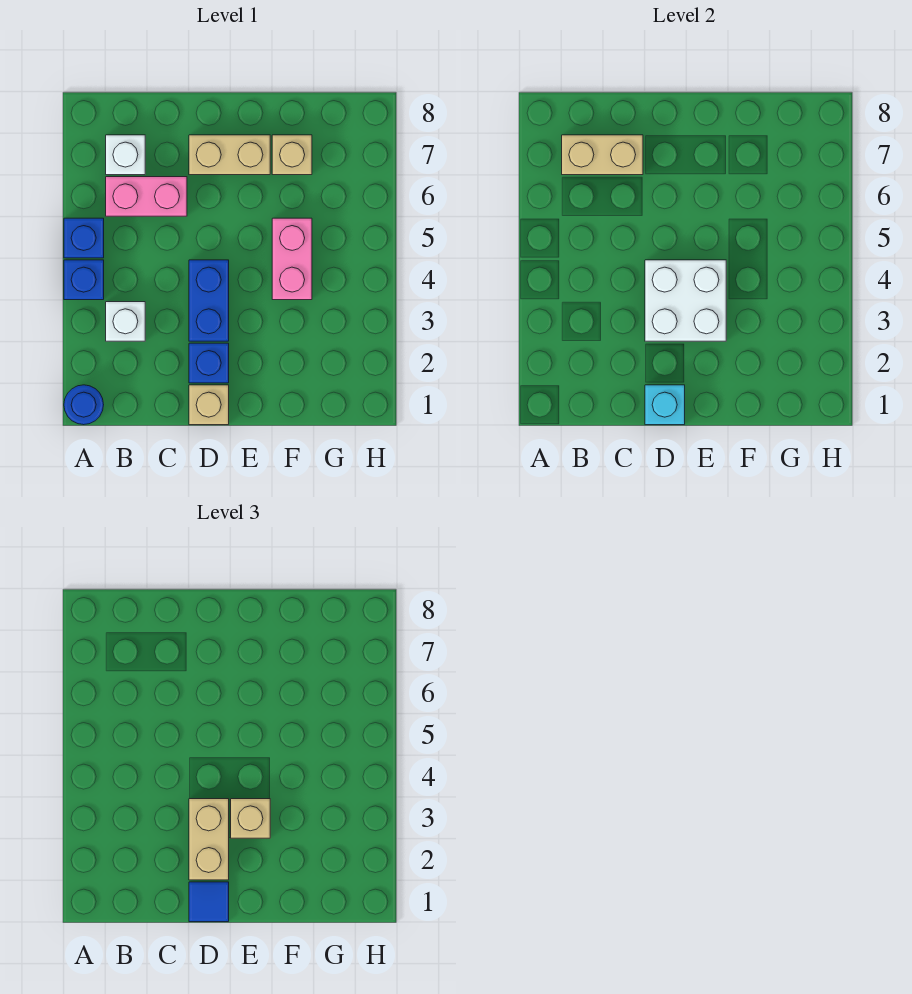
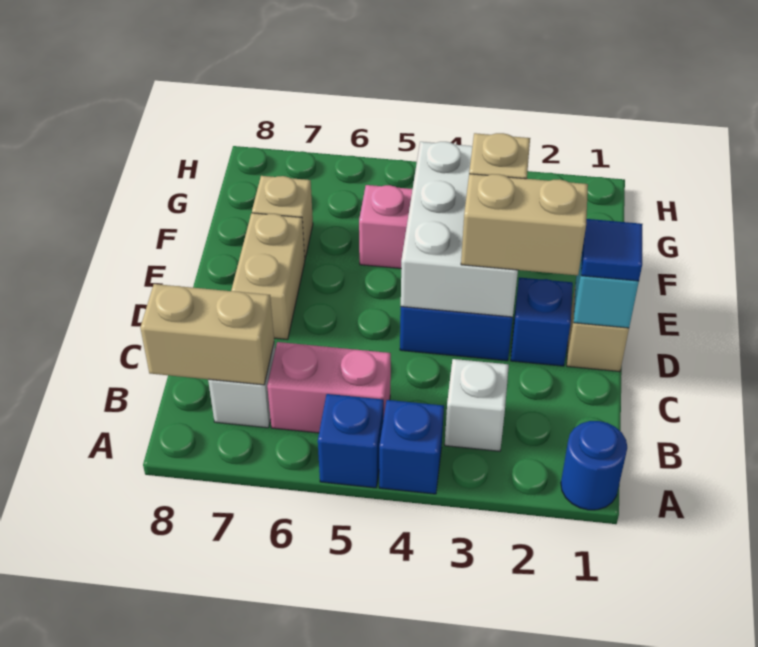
pink brick B6:C6 level 1 -> pink brick B5:B6 level 1
tan brick B7:C7 level 2 -> tan brick B7:B8 level 2
white brick D3:E4 level 2 -> white brick D3:F4 level 2

